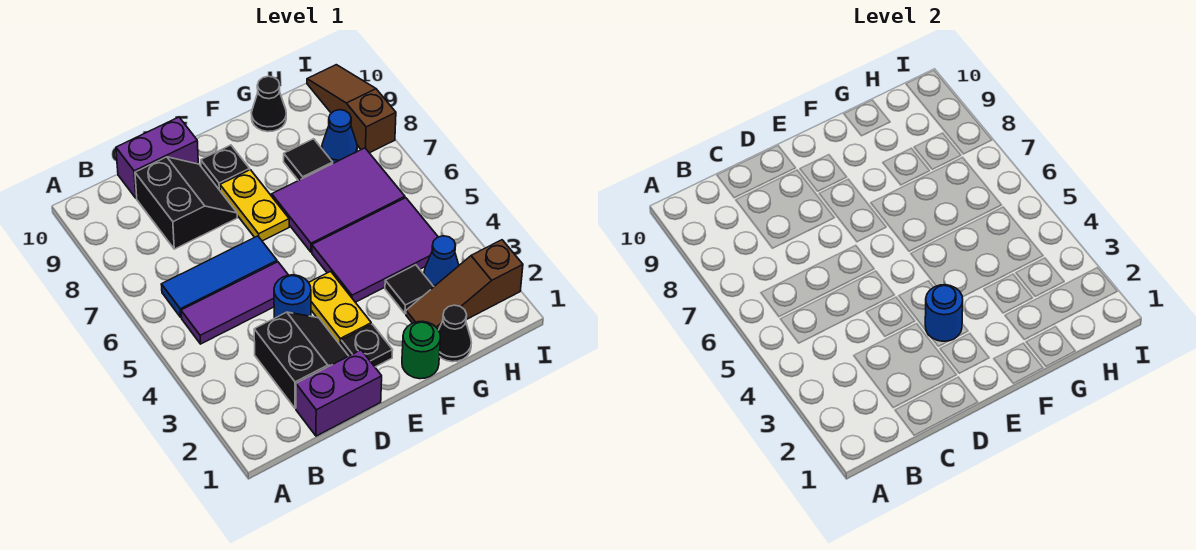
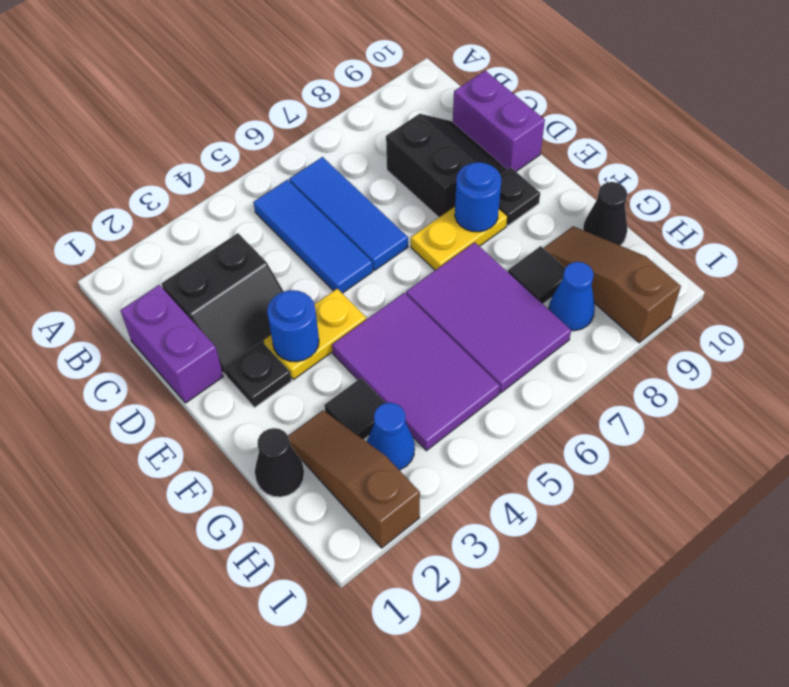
purple tile B5:D5 level 1 -> blue tile B5:D5 level 1
black slope C8:D9 level 1 top C -> black slope C8:D9 level 1 top 8
blue round brick D4 level 1 -> blue round brick E8 level 2
green round brick F1 level 1 -> none
brown slope I8:I10 level 1 top 8 -> brown slope G9:I9 level 1 top I

